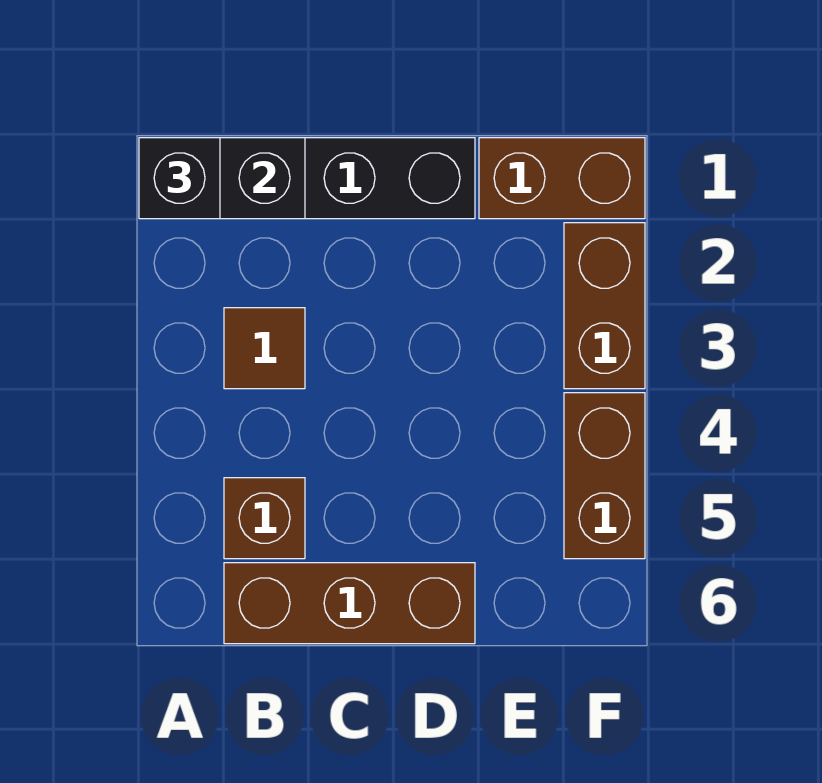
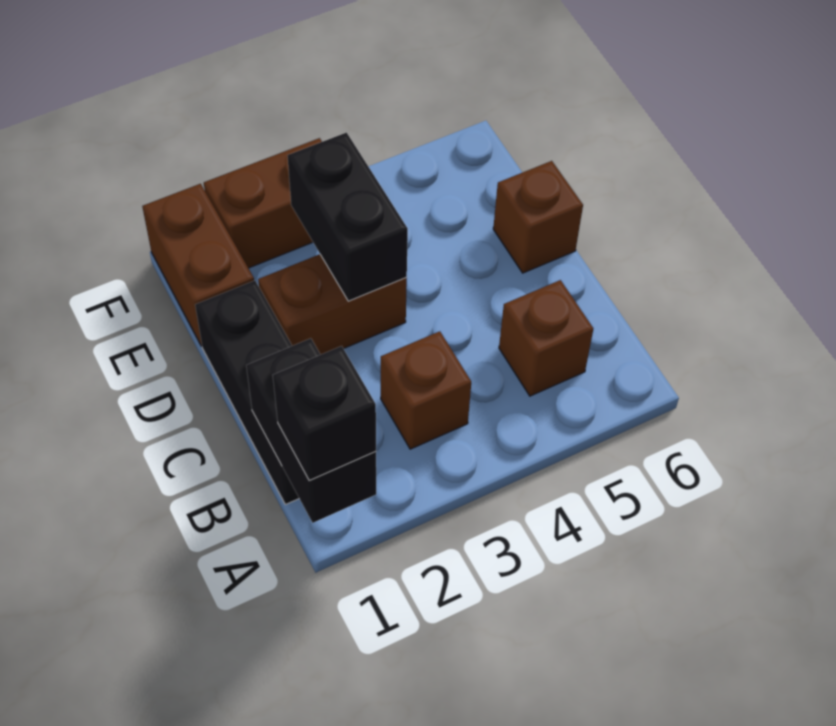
brown tile B3 level 1 -> brown brick B3 level 1
brown brick B6:D6 level 1 -> brown brick D6 level 1
none -> black brick D3:E3 level 2
brown brick F4:F5 level 1 -> brown brick D2:D3 level 1

